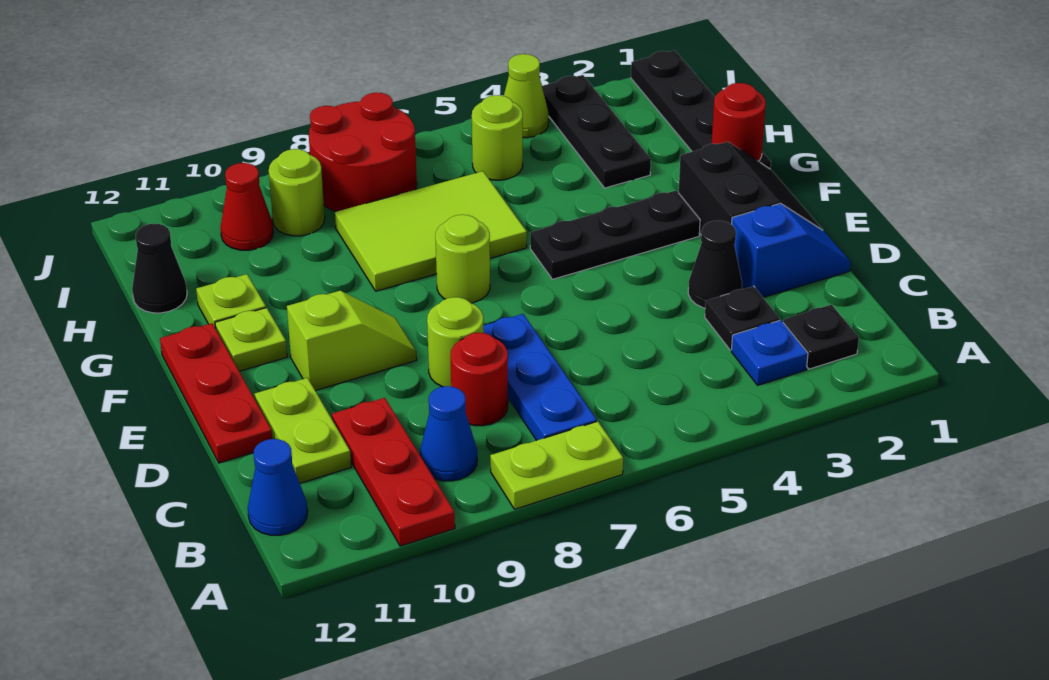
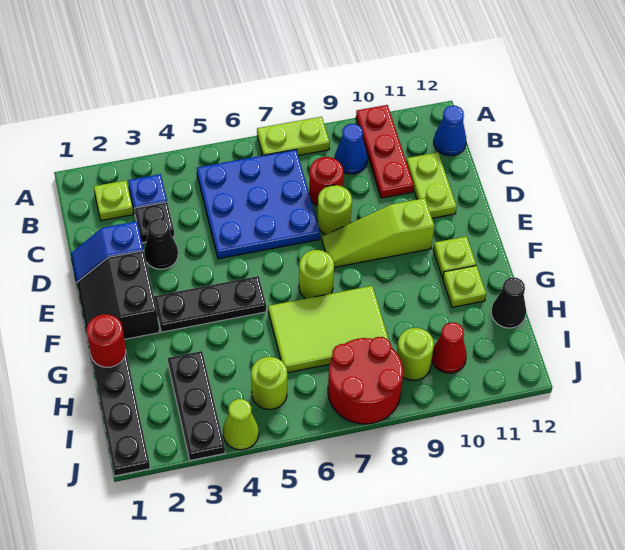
black plate B2 level 1 -> lime plate B2 level 1
blue plate B7:D7 level 1 -> blue plate B5:D7 level 1
red plate D12:F12 level 1 -> none
lime slope E9:E10 level 1 top 10 -> lime slope E8:E10 level 1 top 10

